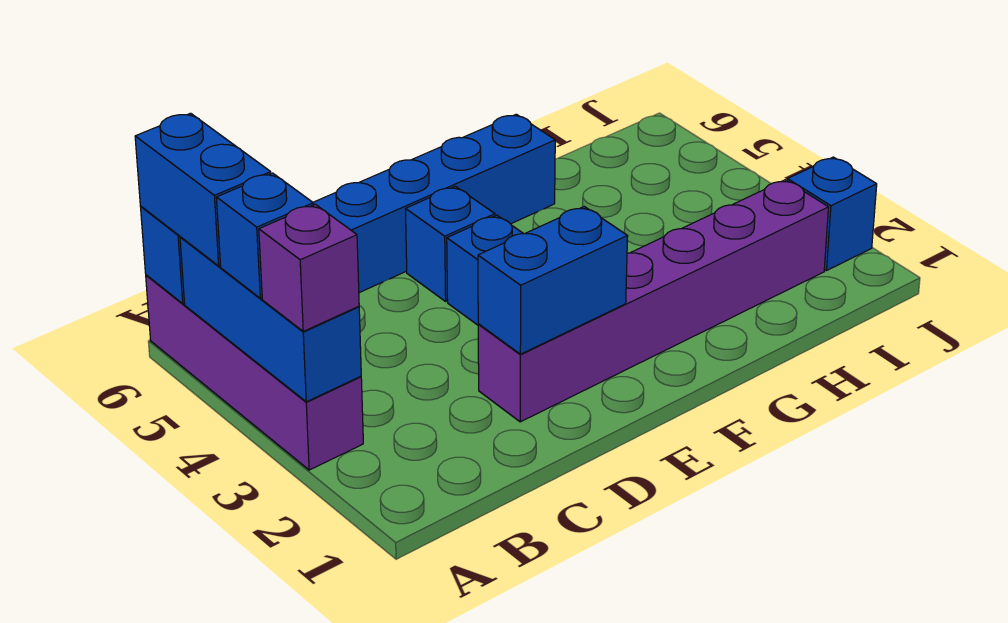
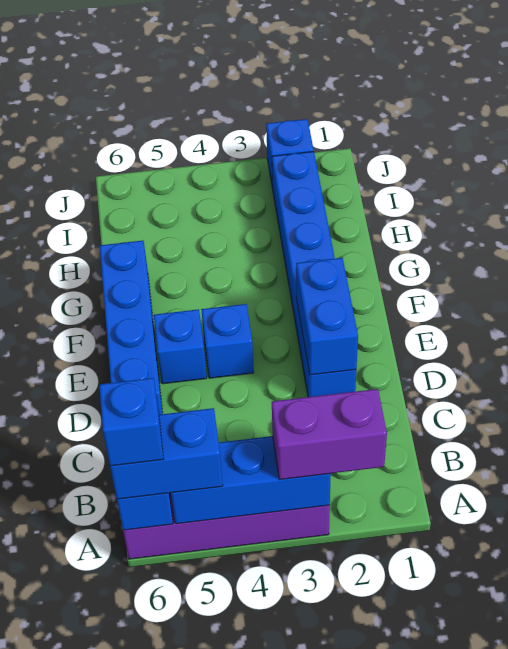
purple brick A3 level 3 -> purple brick A2:A3 level 3
blue brick A4 level 3 -> blue brick A6 level 4
purple brick D2:I2 level 1 -> blue brick D2:I2 level 1

